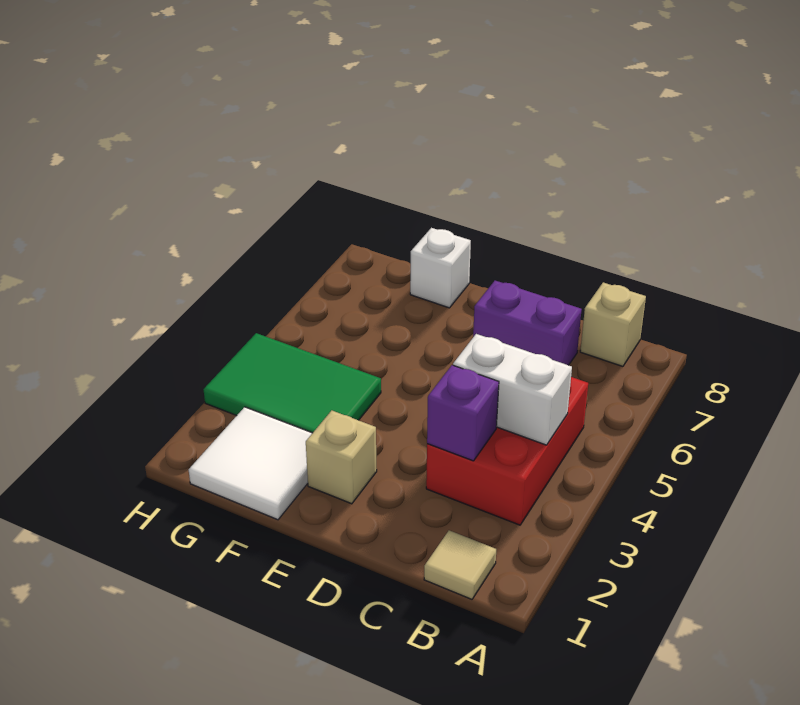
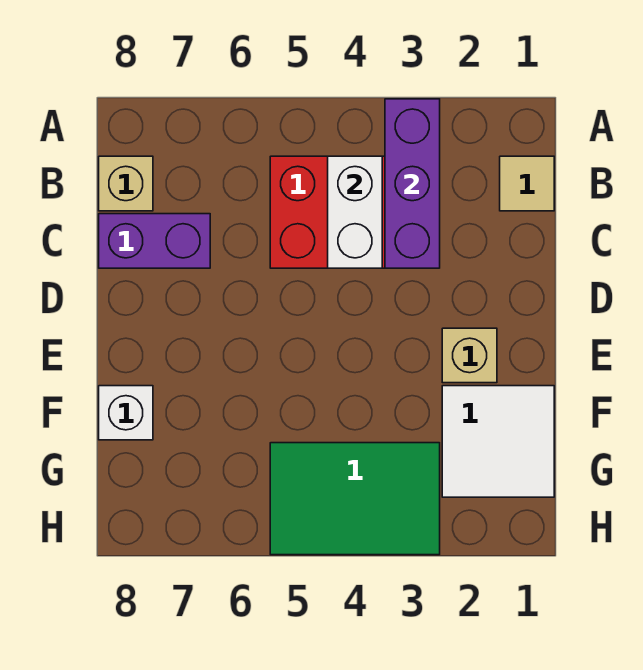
purple brick C3 level 2 -> purple brick A3:C3 level 2
purple brick C7:D7 level 1 -> purple brick C7:C8 level 1
green tile F3:H4 level 1 -> green tile G3:H5 level 1

